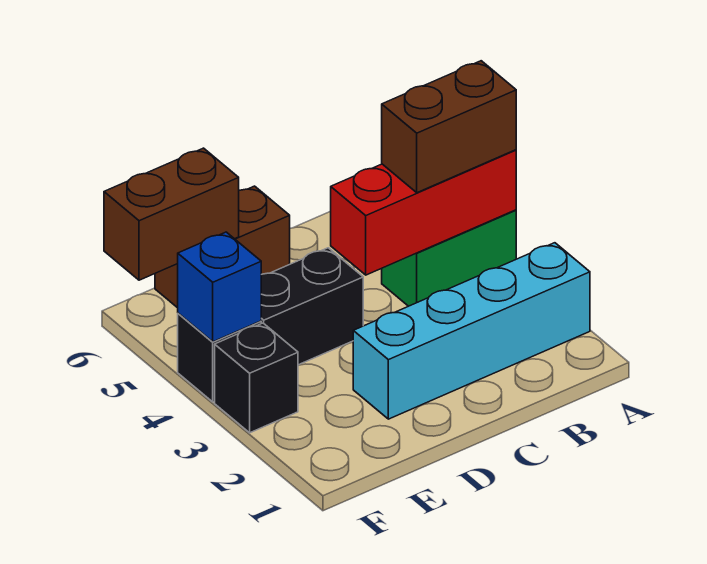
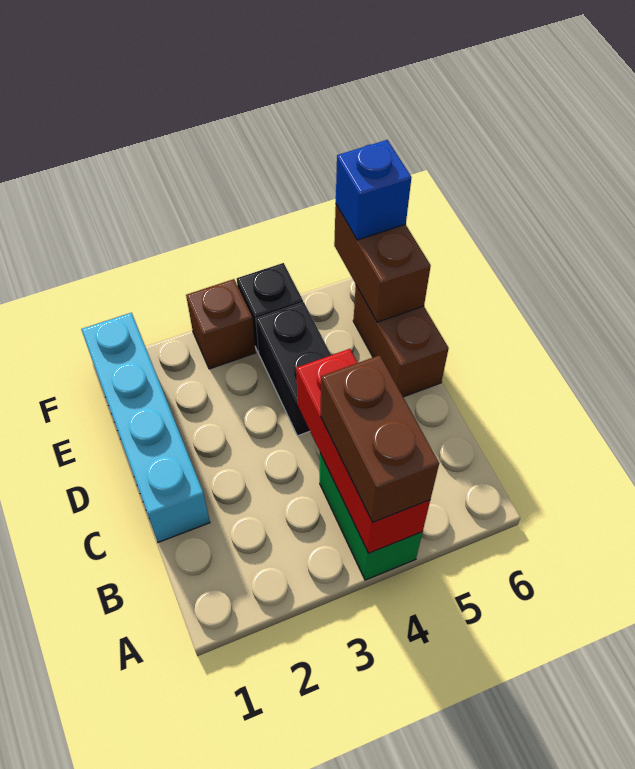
cyan brick A2:D2 level 1 -> cyan brick C1:F1 level 1
black brick F3 level 1 -> brown brick F3 level 1
blue brick F4 level 2 -> blue brick F6 level 3

